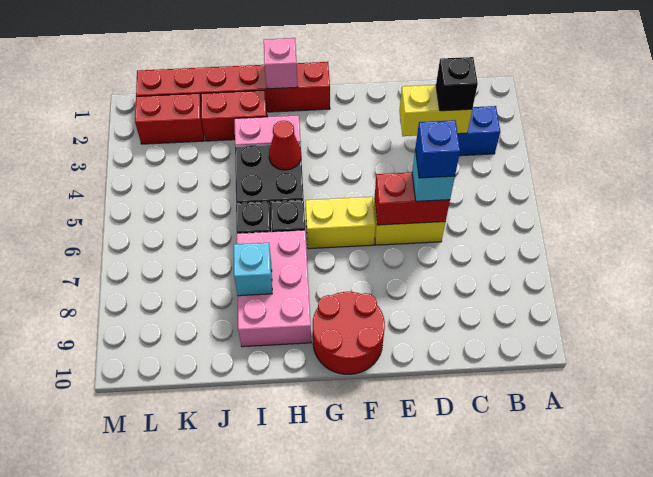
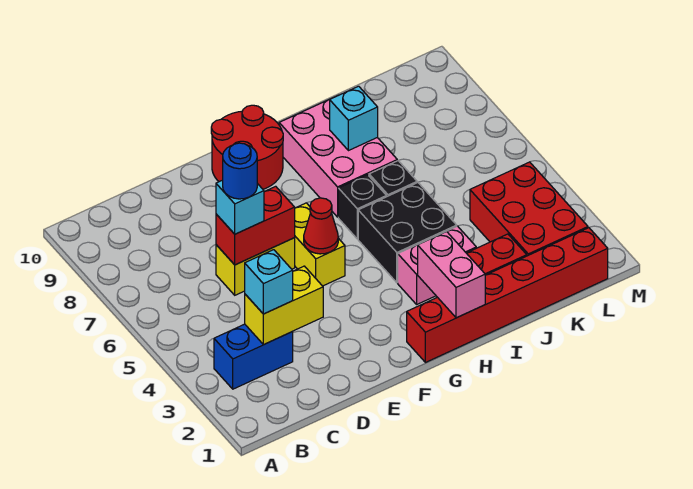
black brick C3 level 3 -> cyan brick C3 level 3
blue brick D6 level 4 -> blue round brick D6 level 4
yellow brick F6:G6 level 1 -> yellow brick F5:F6 level 1
pink brick H1 level 2 -> pink brick H1:H2 level 2
red cone H4 level 2 -> red cone F5 level 2
red brick K2:L2 level 1 -> red brick K2:L4 level 1

